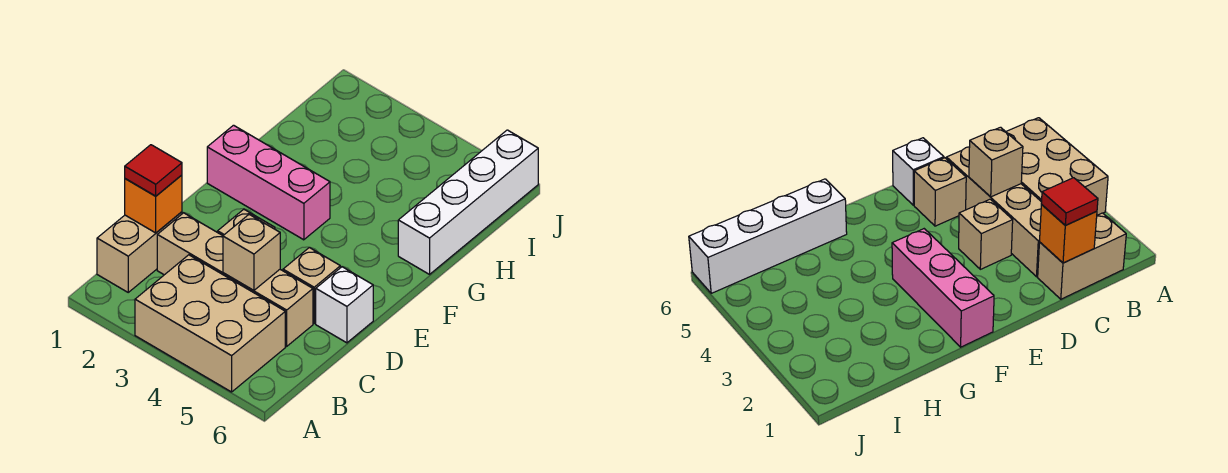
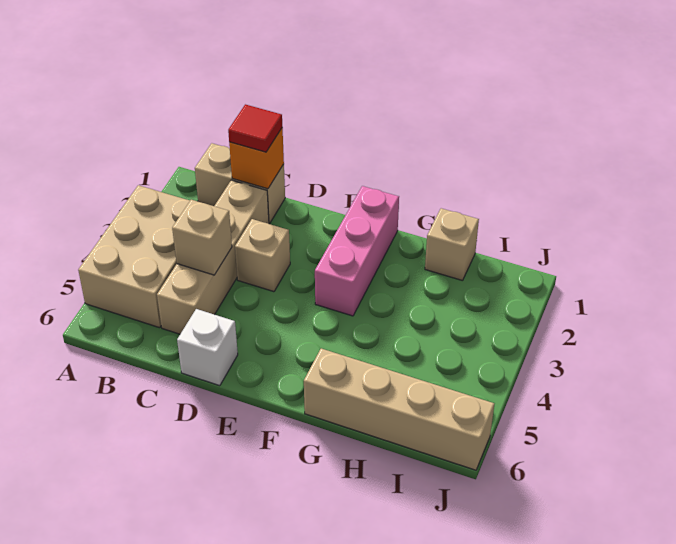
tan brick D5 level 1 -> tan brick H1 level 1
white brick G6:J6 level 1 -> tan brick G6:J6 level 1

